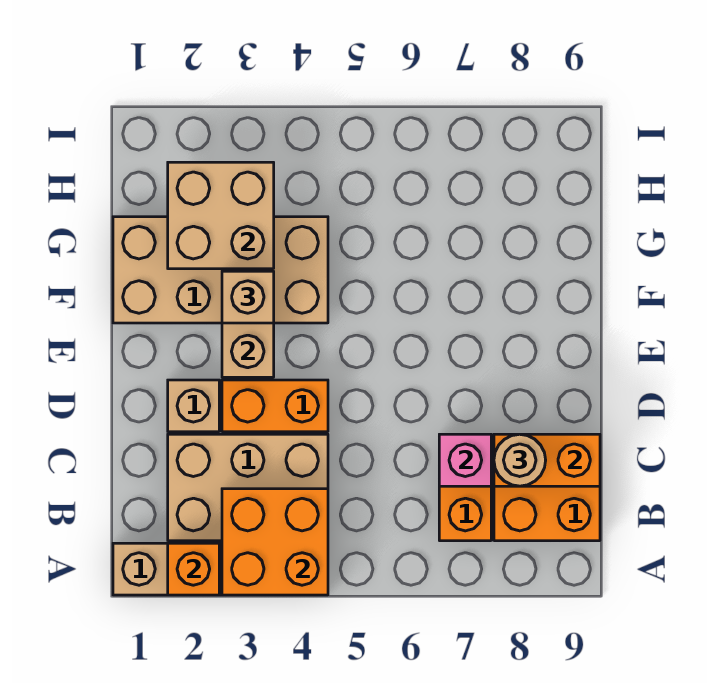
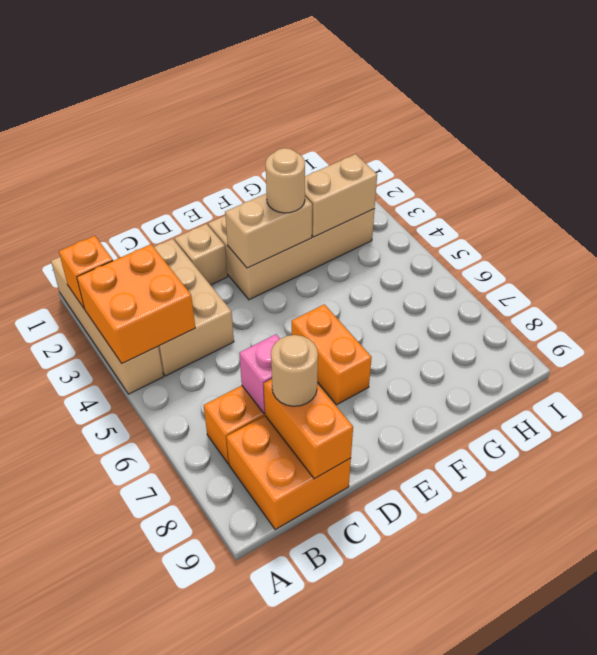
orange brick D3:D4 level 1 -> orange brick E6:E7 level 1
tan brick F1:G4 level 1 -> tan brick E2:H3 level 1
tan brick F3 level 3 -> tan round brick F3 level 3
tan brick G2:H3 level 2 -> tan brick G3:H3 level 2

